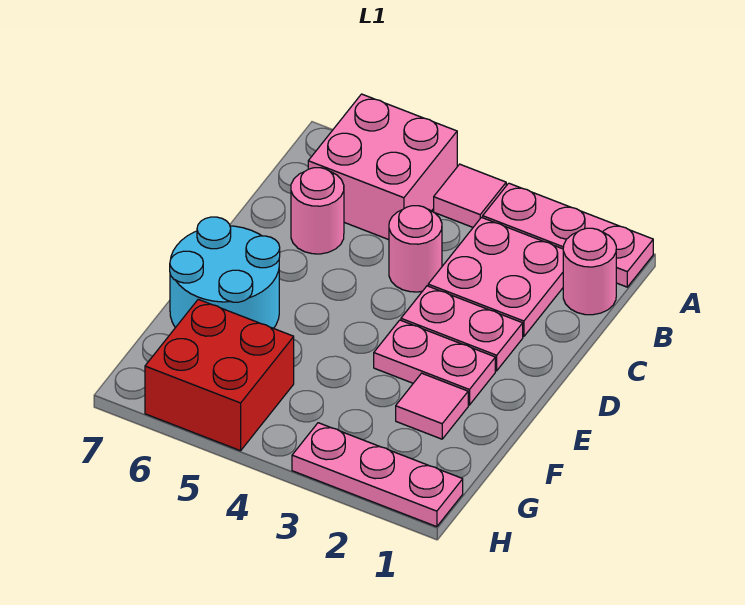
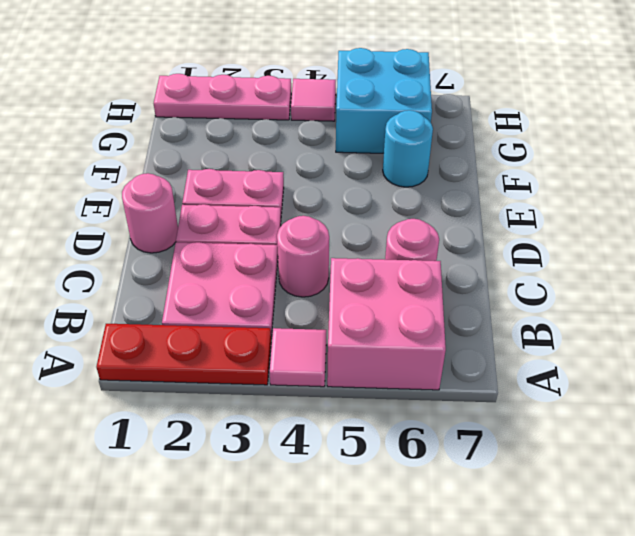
pink plate A1:A3 level 1 -> red plate A1:A3 level 1
pink round brick B1 level 1 -> pink round brick D1 level 1
cyan round brick E6:F7 level 1 -> cyan round brick F6 level 1
pink tile F2 level 1 -> pink tile H4 level 1
red brick G5:H6 level 1 -> cyan brick G5:H6 level 1

